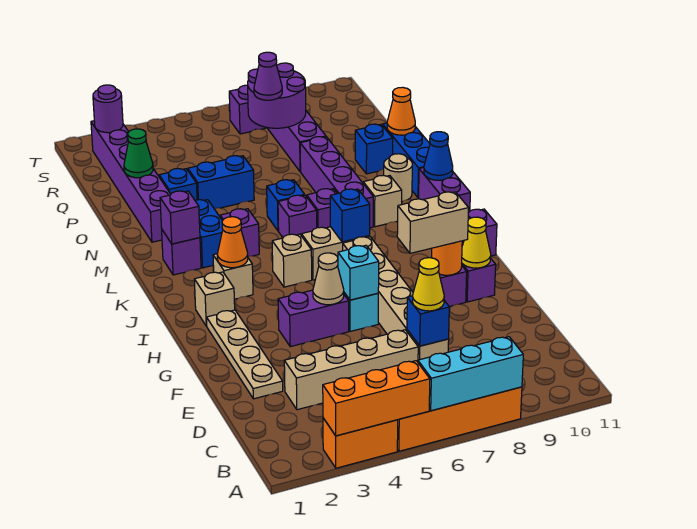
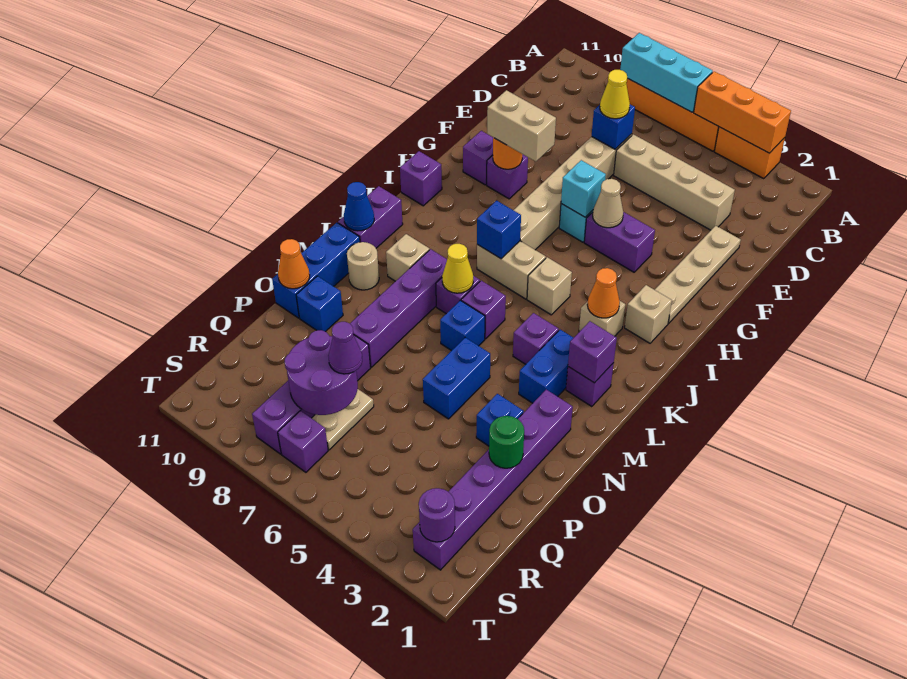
yellow cone G10 level 2 -> yellow cone L7 level 2
blue brick O4:O5 level 1 -> blue brick N5:O5 level 1
green cone P2 level 2 -> green round brick P2 level 2
none -> tan plate Q7:R7 level 1

